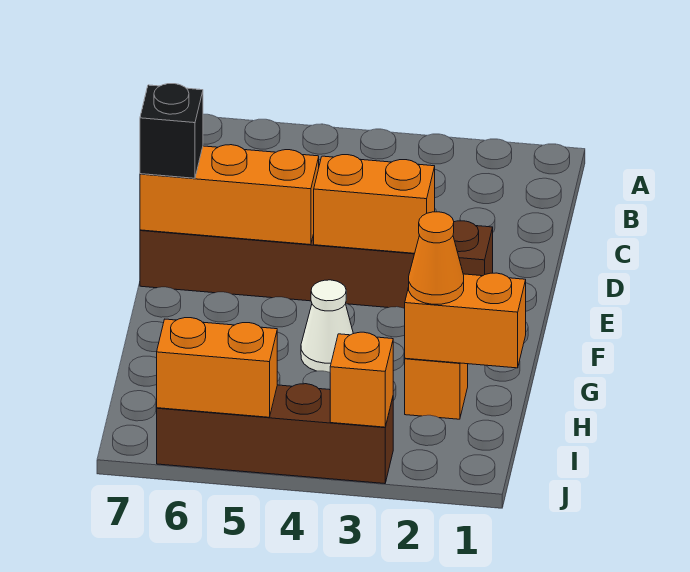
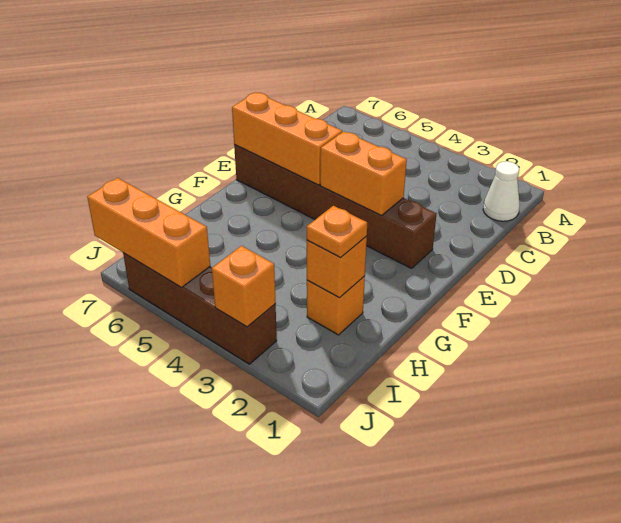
black brick E7 level 3 -> none
white cone G4 level 1 -> white cone B1 level 1
orange brick H1:H2 level 2 -> orange brick H2 level 2
orange cone H2 level 3 -> orange plate H2 level 3
orange brick J5:J6 level 2 -> orange brick J5:J7 level 2

